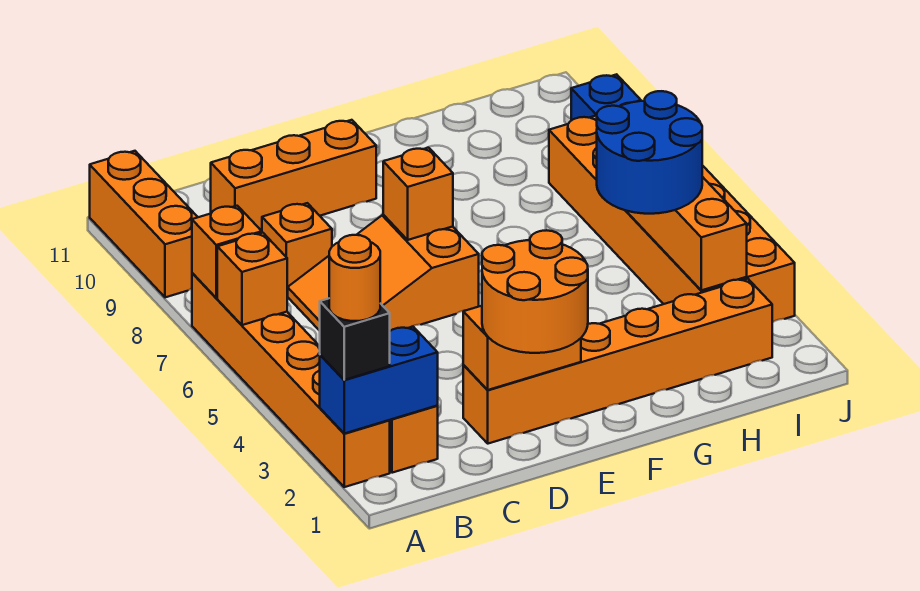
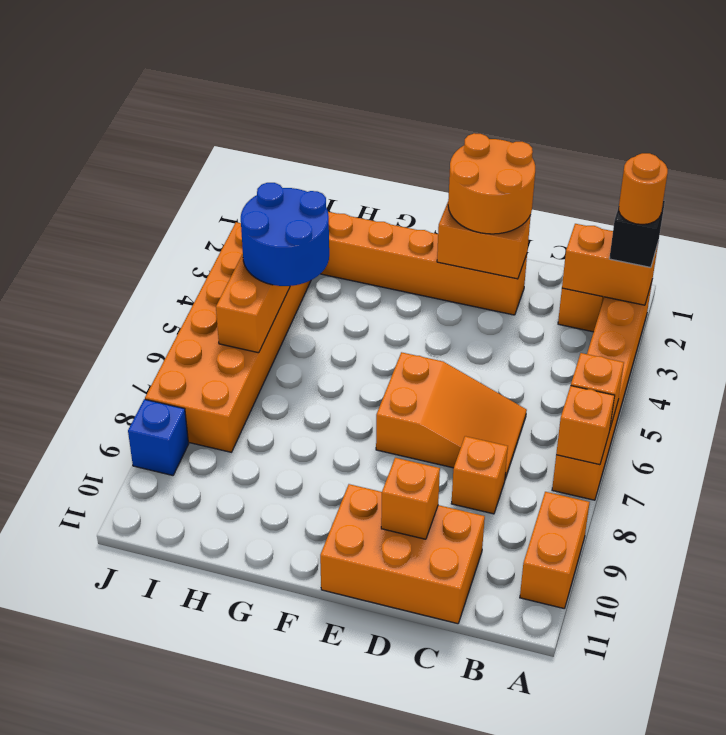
blue brick A2:B2 level 2 -> orange brick A2:B2 level 2
orange brick A9:A11 level 1 -> orange brick A9:A10 level 1
orange brick C10:E10 level 1 -> orange brick C10:E11 level 1
orange brick E7 level 2 -> orange brick D10 level 2

